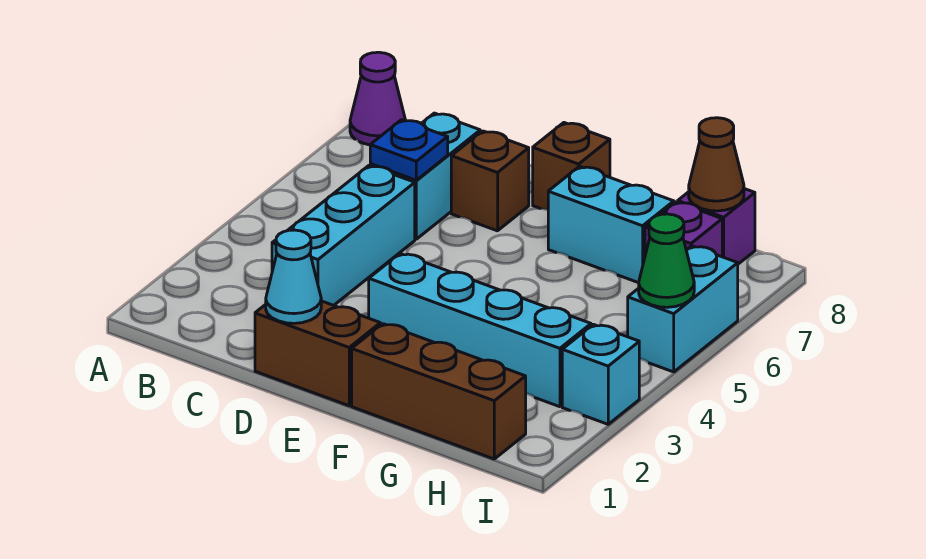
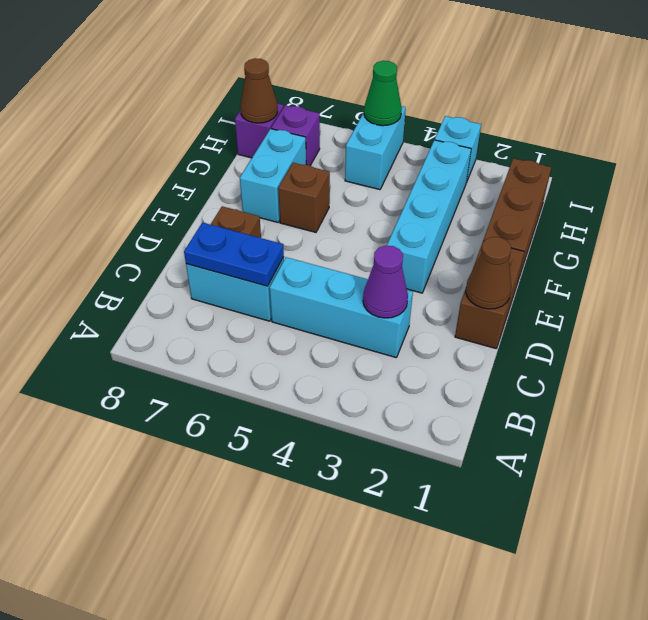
purple cone A8 level 1 -> purple cone C3 level 2
blue plate C6 level 2 -> blue plate C6:C7 level 2
cyan cone D1 level 2 -> brown cone D1 level 2
brown brick E8 level 1 -> brown brick F6 level 1
cyan brick I5:I6 level 1 -> cyan brick H5:I5 level 1

